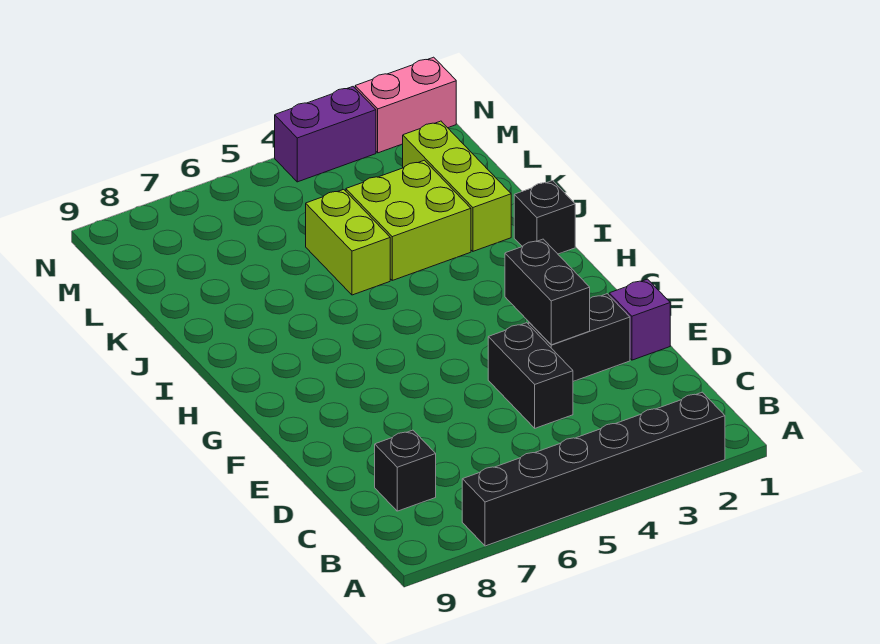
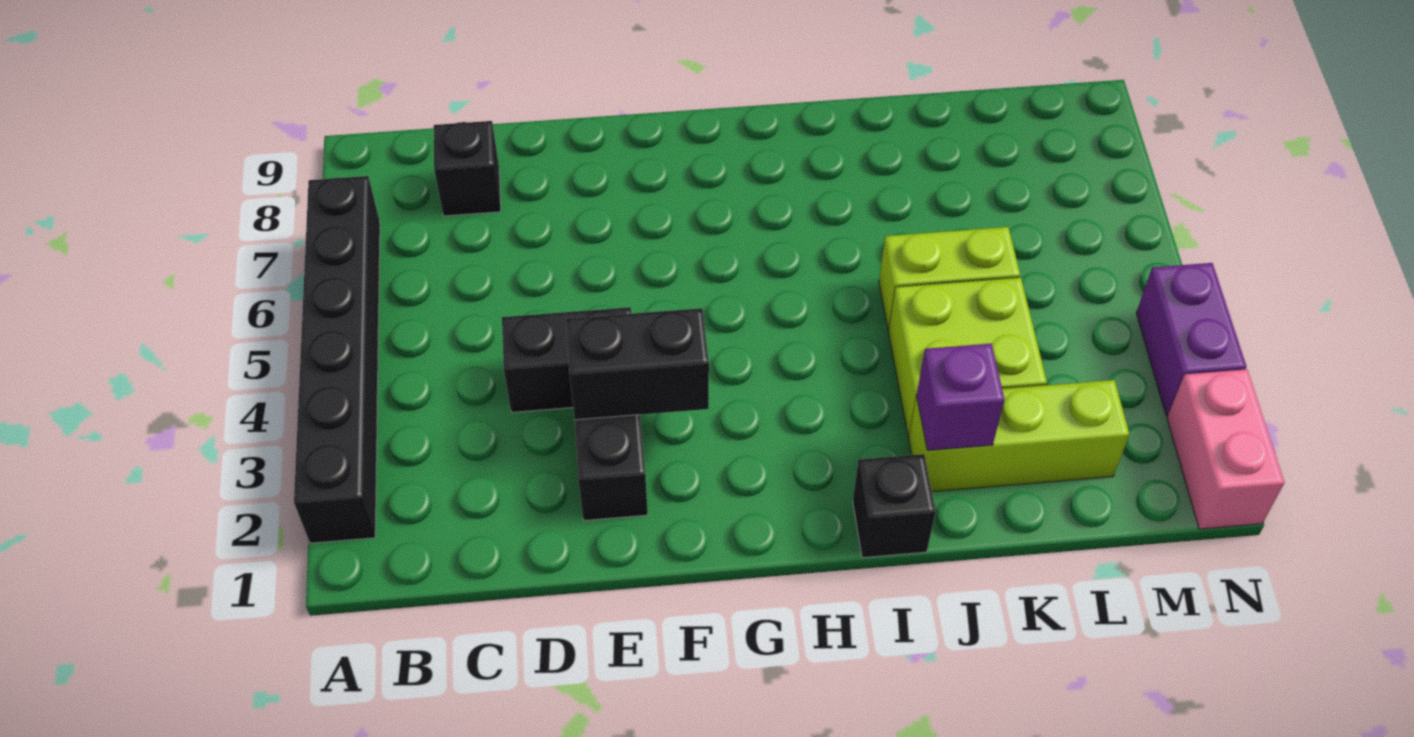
purple brick E1 level 1 -> purple brick J2 level 2

